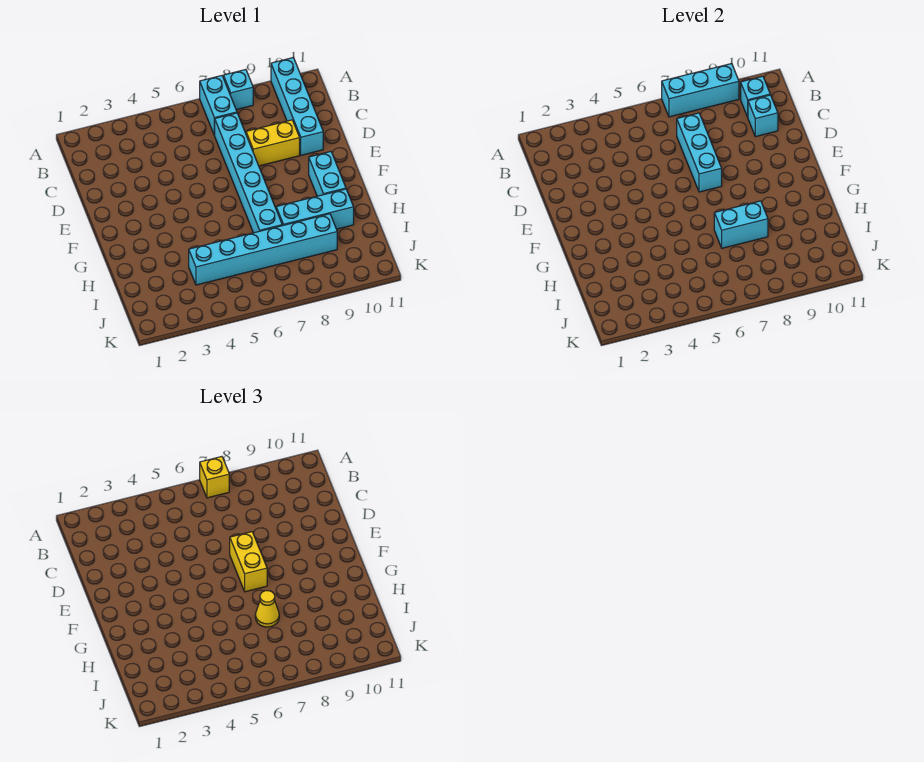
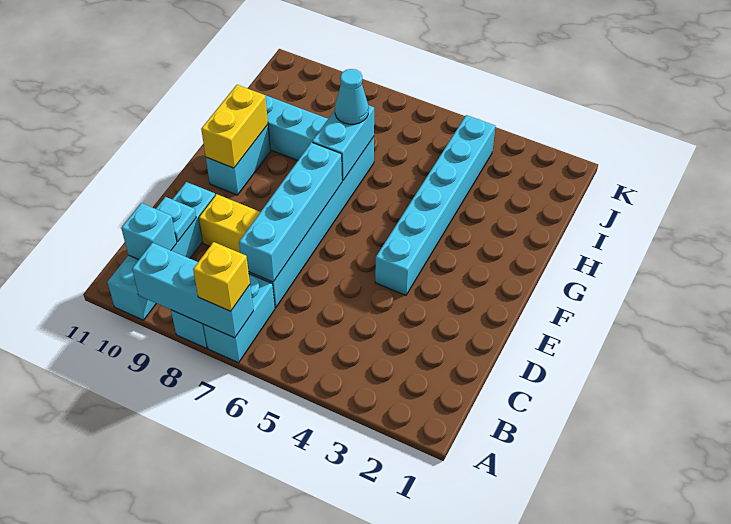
cyan brick C7:E7 level 2 -> cyan brick C7:F7 level 2
cyan brick C10 level 2 -> cyan plate C10 level 2
yellow brick E7:F7 level 3 -> yellow brick F10:G10 level 2
cyan brick H7:H8 level 2 -> cyan brick G7:H7 level 2
yellow cone H7 level 3 -> cyan cone H7 level 3
cyan brick I4:I9 level 1 -> cyan brick E4:J4 level 1

